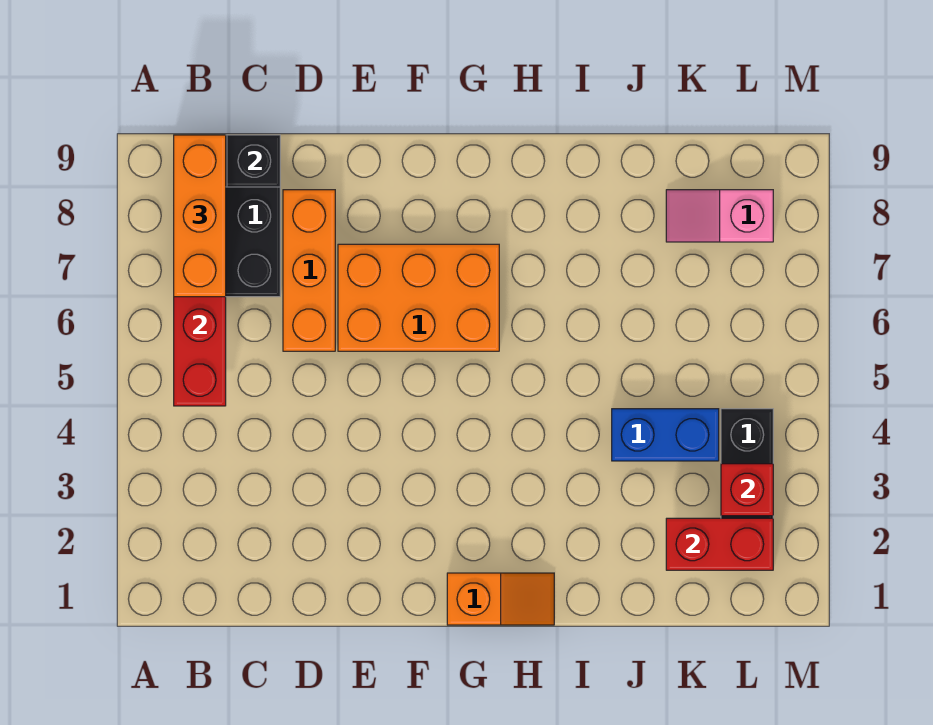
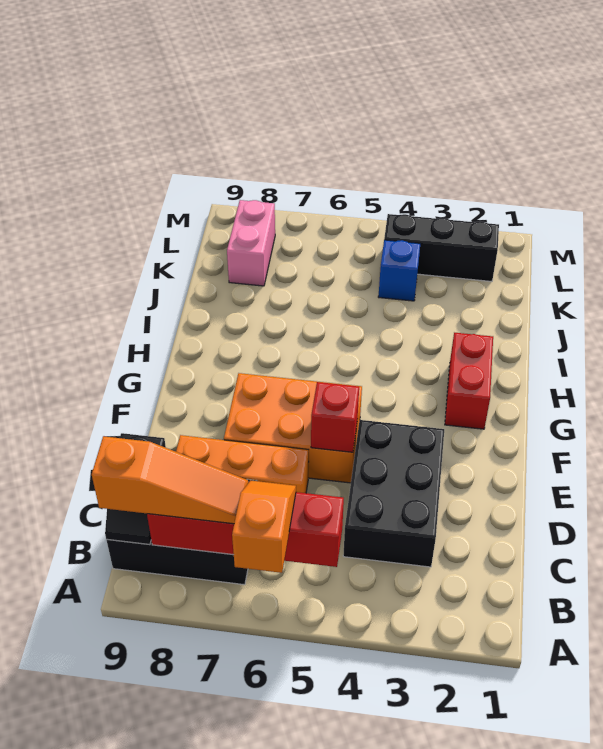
orange brick B7:B9 level 3 -> orange slope B7:B9 level 3 top 9
none -> black brick C3:E4 level 1
orange brick E6:G7 level 1 -> orange brick E5:F7 level 1
orange slope G1:H1 level 1 top G -> orange slope A6:B6 level 3 top A
blue brick J4:K4 level 1 -> blue brick K4 level 1
red brick K2:L2 level 2 -> red brick G2:H2 level 1
pink slope K8:L8 level 1 top L -> pink brick K8:L8 level 1
red brick L3 level 2 -> red brick E5 level 2

